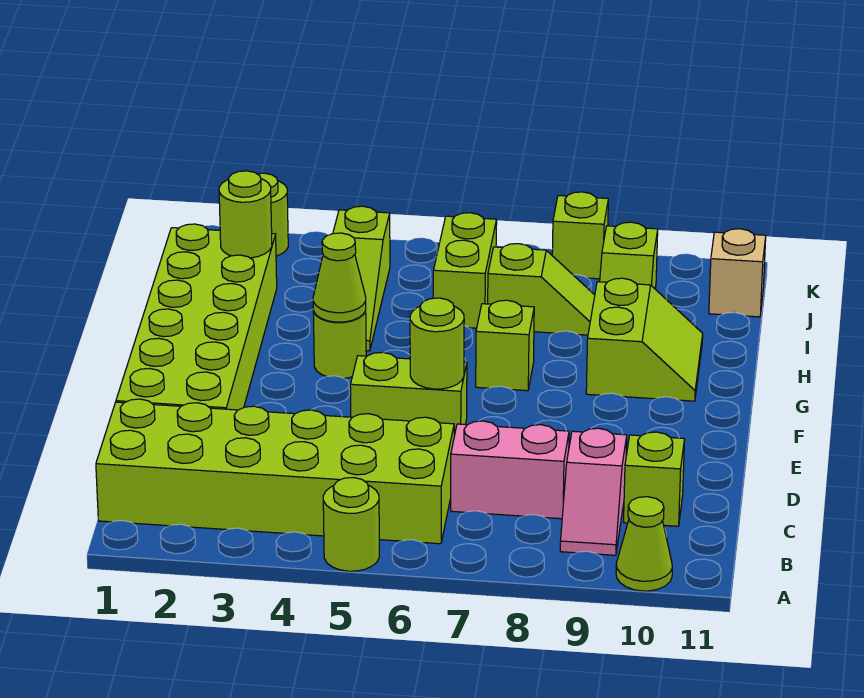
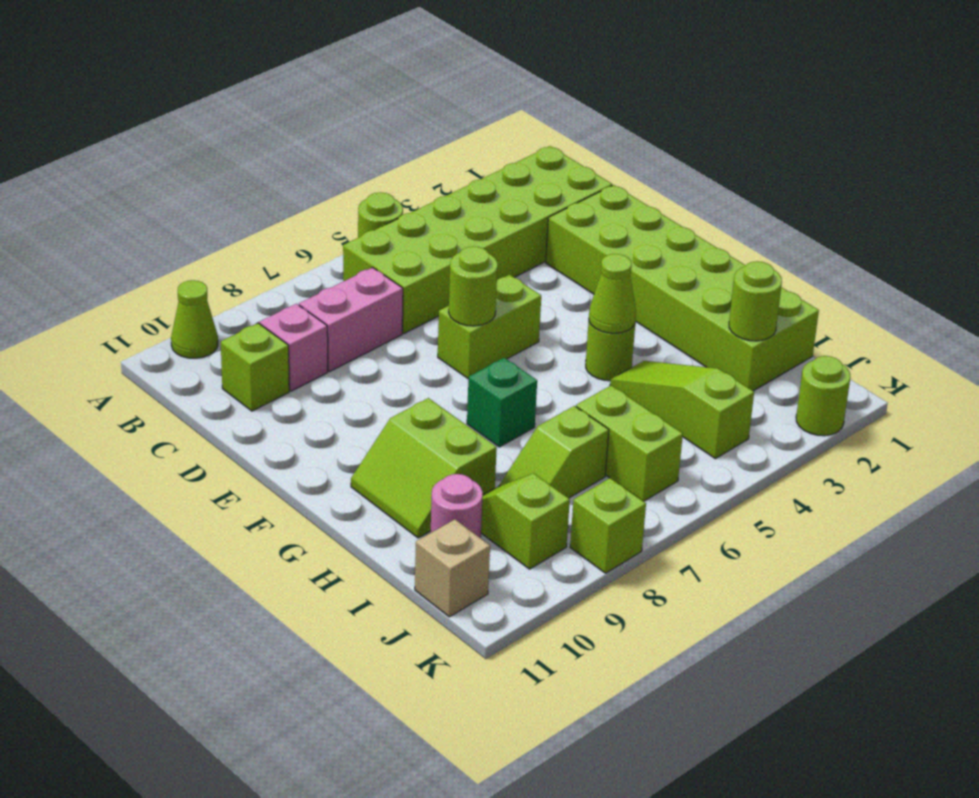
lime brick G7 level 1 -> green brick G7 level 1
none -> pink round brick I10 level 1

